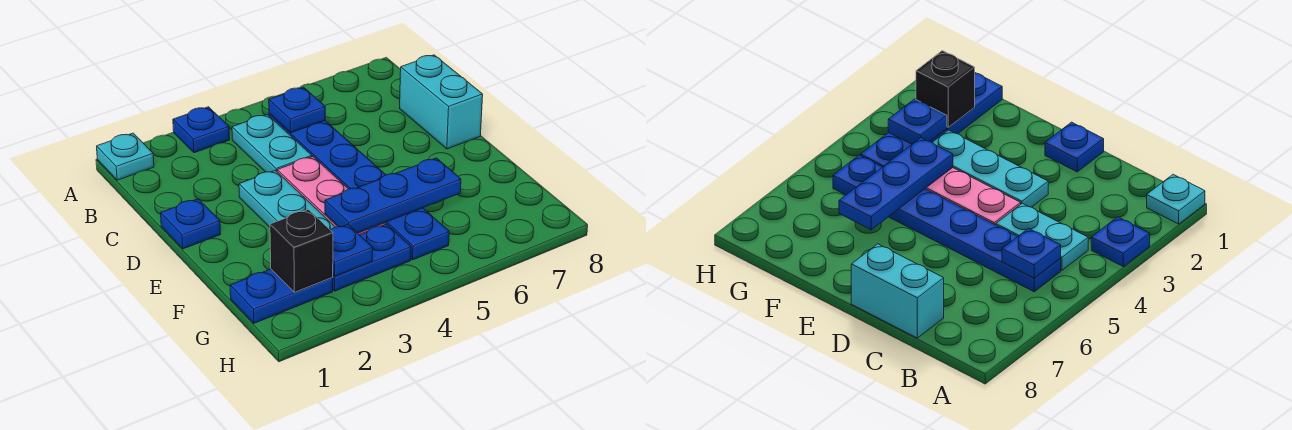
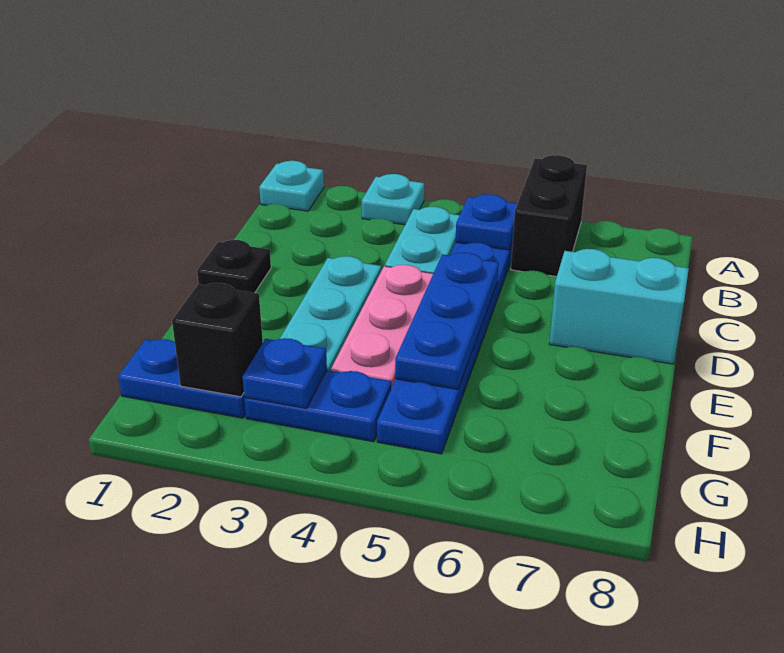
blue plate A3 level 1 -> cyan plate A3 level 1
none -> black brick A6:B6 level 1
cyan brick C8:D8 level 1 -> cyan brick D7:D8 level 1
blue plate D1 level 1 -> black plate D1 level 1
blue plate F4:F6 level 2 -> blue plate D5:F5 level 2

